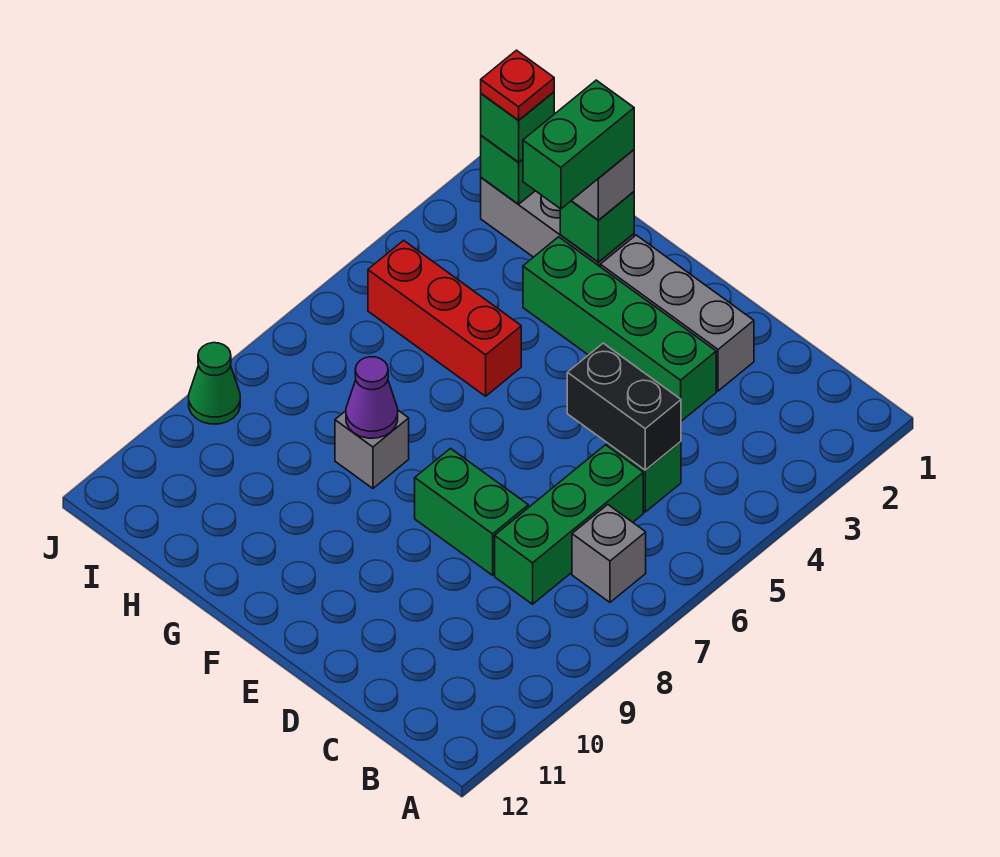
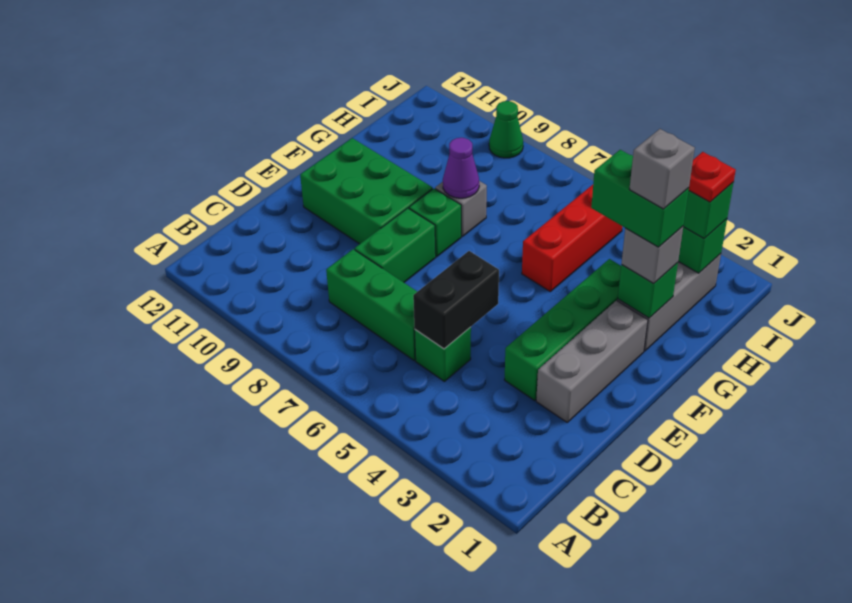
grey brick B7 level 1 -> grey brick G2 level 5
none -> green brick E9:F11 level 1
none -> green brick F8 level 1

